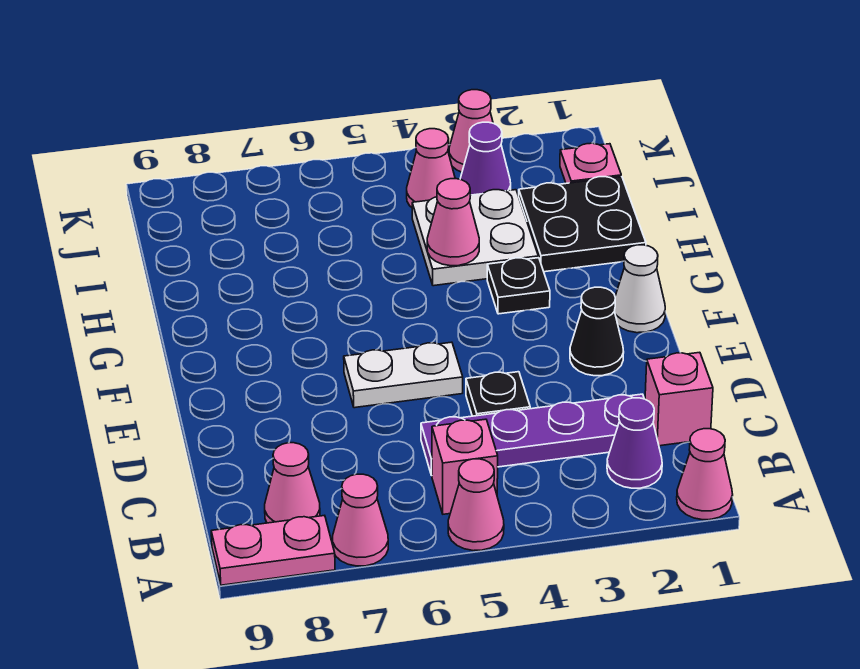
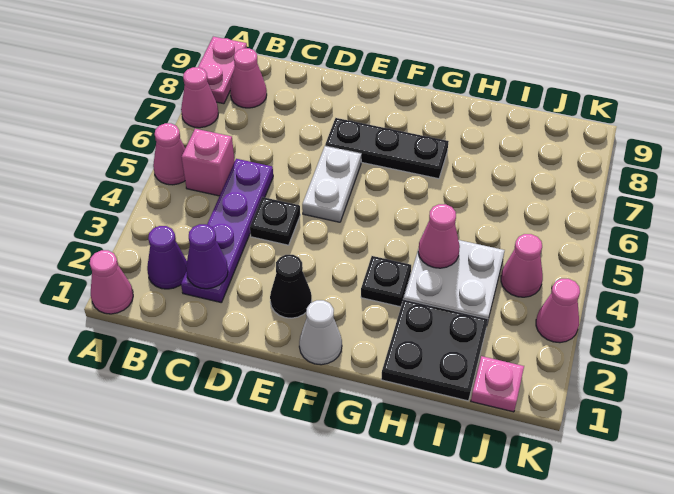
pink brick C1 level 1 -> none
none -> black plate E7:G7 level 1
purple cone J3 level 1 -> purple cone C2 level 2

